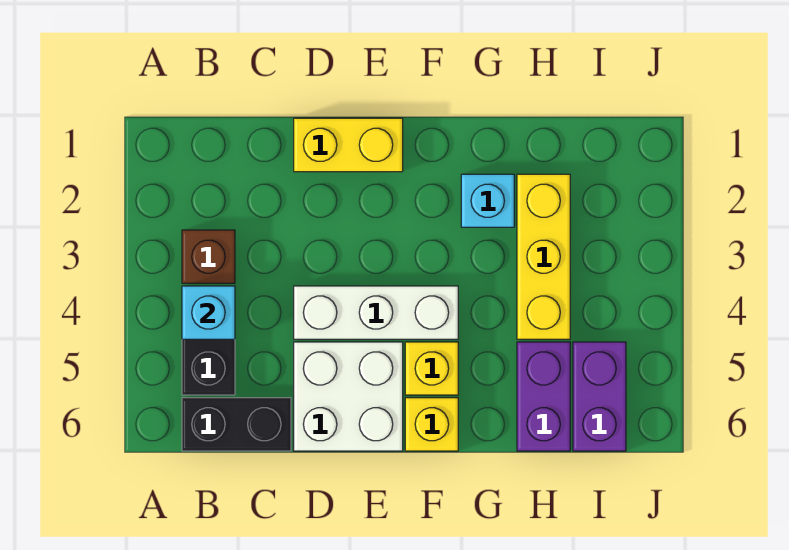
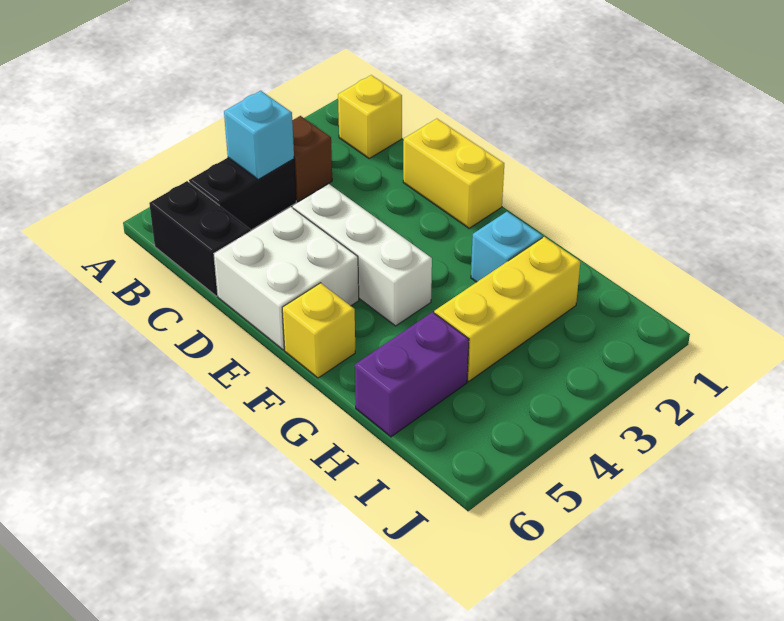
yellow brick F5 level 1 -> yellow brick B1 level 1
purple brick I5:I6 level 1 -> none

